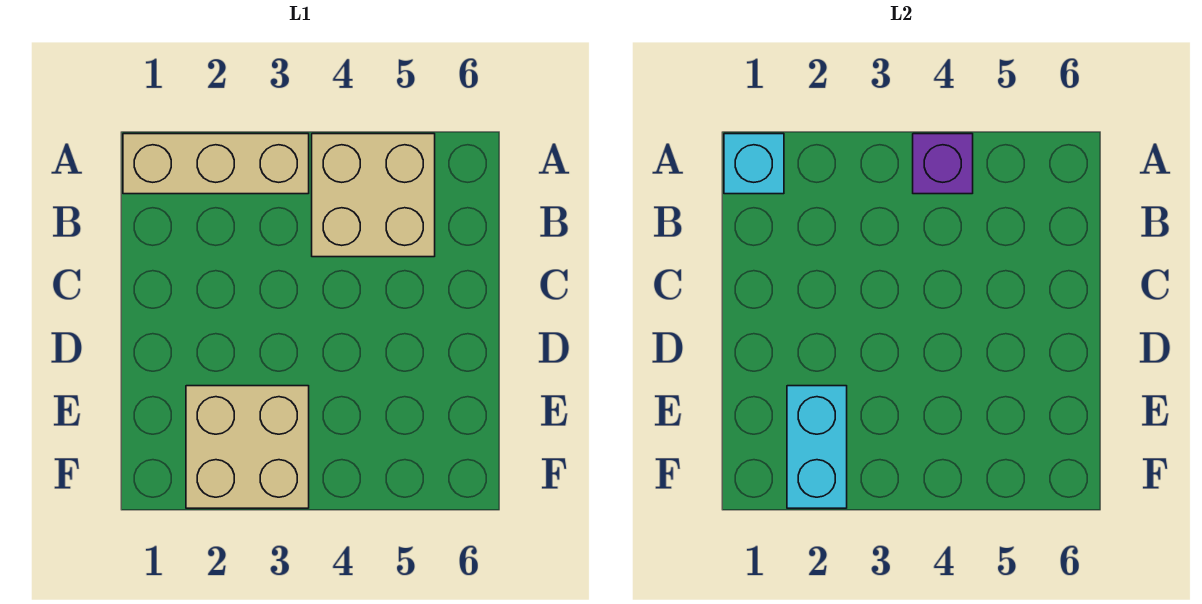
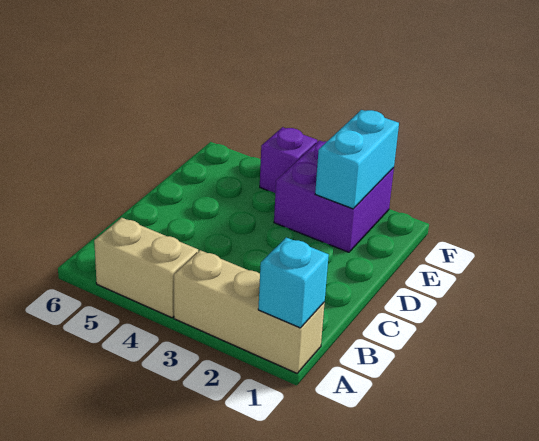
tan brick A4:B5 level 1 -> tan brick A4:A5 level 1
purple brick A4 level 2 -> purple brick F4 level 1
tan brick E2:F3 level 1 -> purple brick E2:F3 level 1

